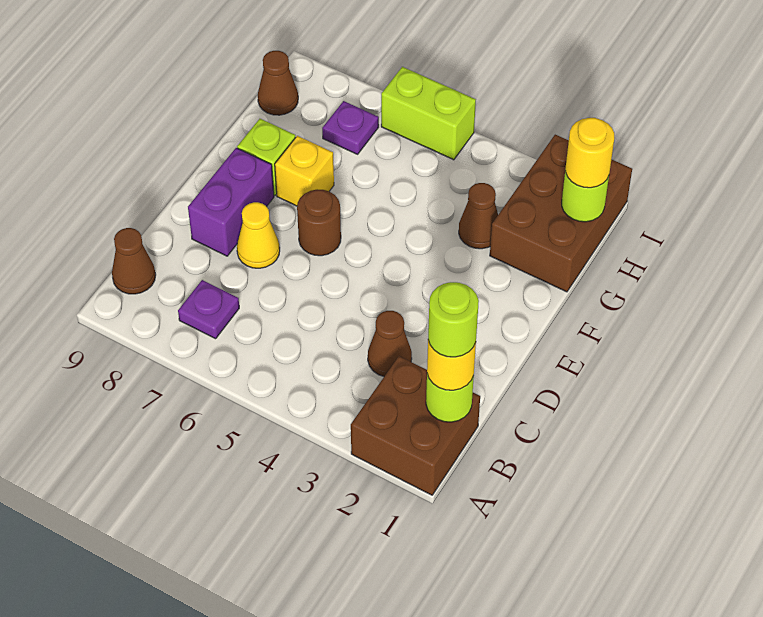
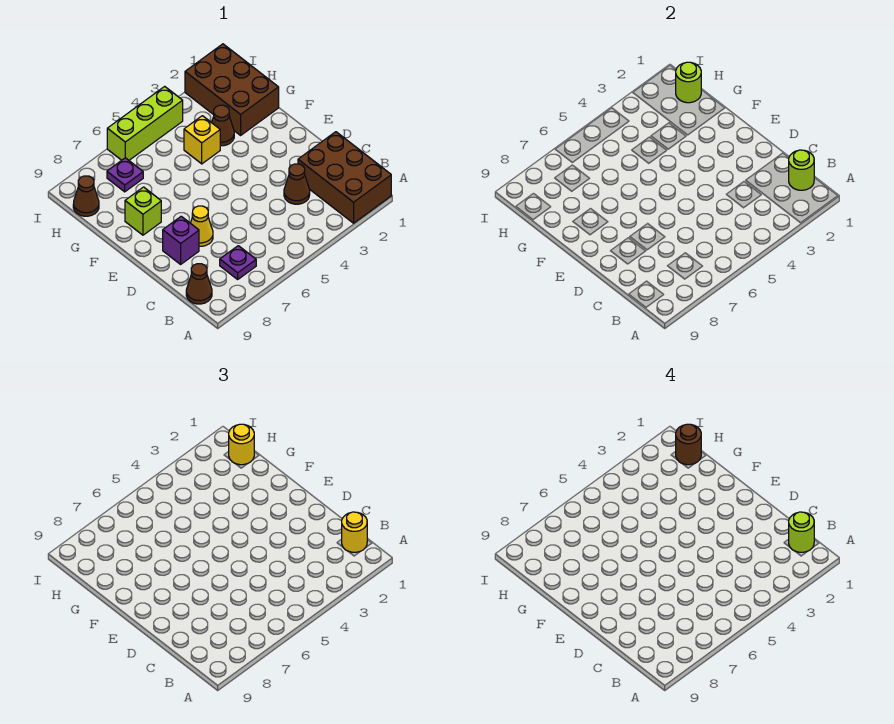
brown brick A1:B2 level 1 -> brown brick A1:C2 level 1
purple brick D8:E8 level 1 -> purple brick D8 level 1
brown round brick E6 level 1 -> brown round brick H1 level 4
yellow brick F7 level 1 -> yellow brick G4 level 1
lime brick I5:I6 level 1 -> lime brick I4:I6 level 1

